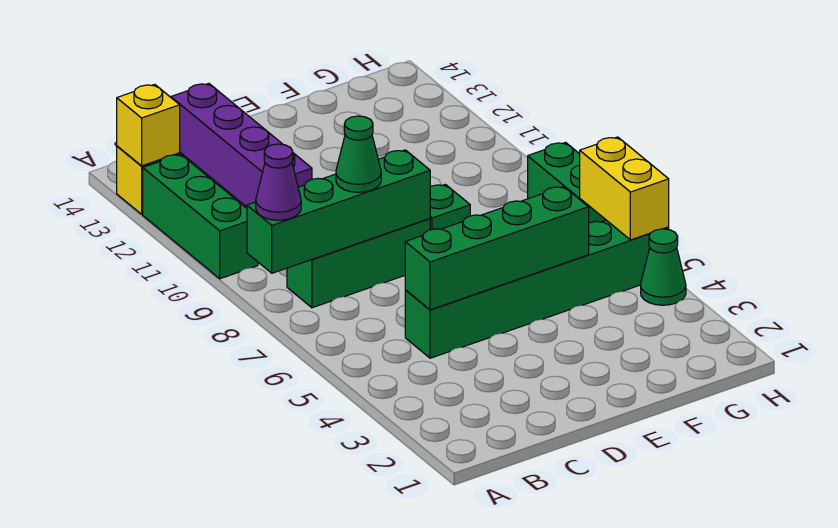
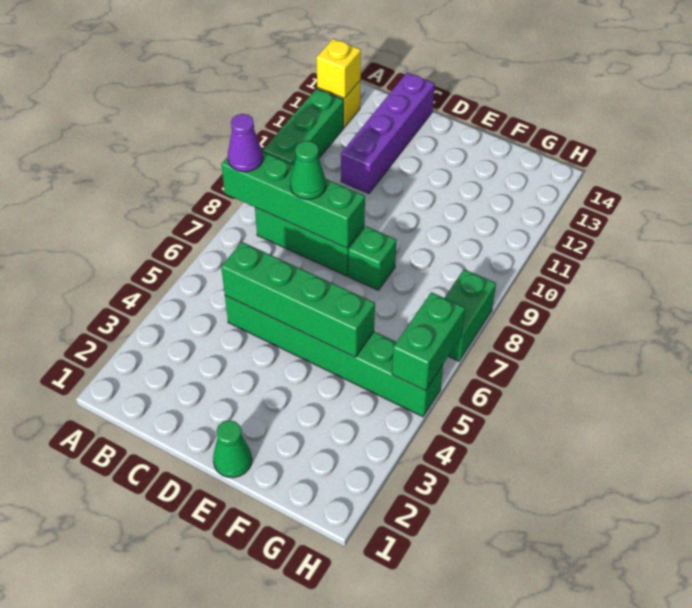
green cone H4 level 1 -> green cone E1 level 1
yellow brick H5:H6 level 2 -> green brick H5:H6 level 2

